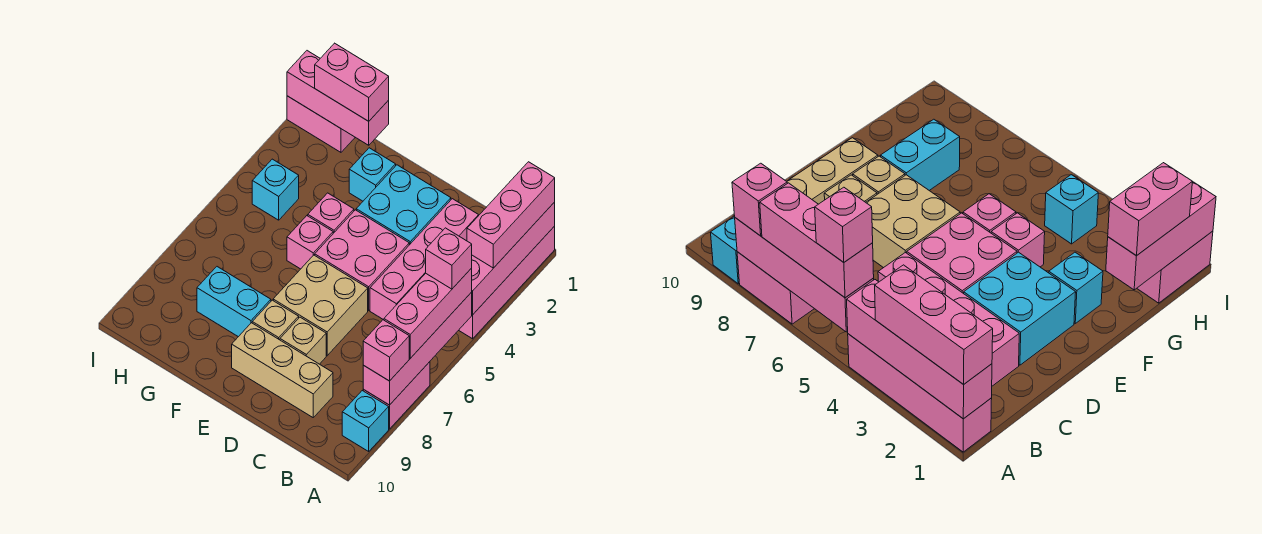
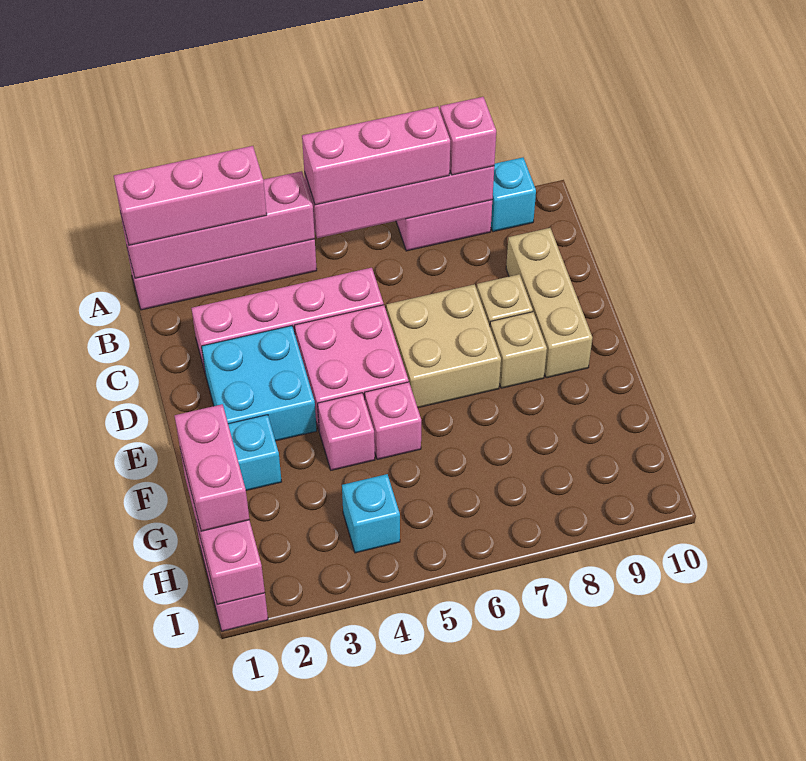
pink brick A5 level 4 -> none
cyan brick F8:G8 level 1 -> none

